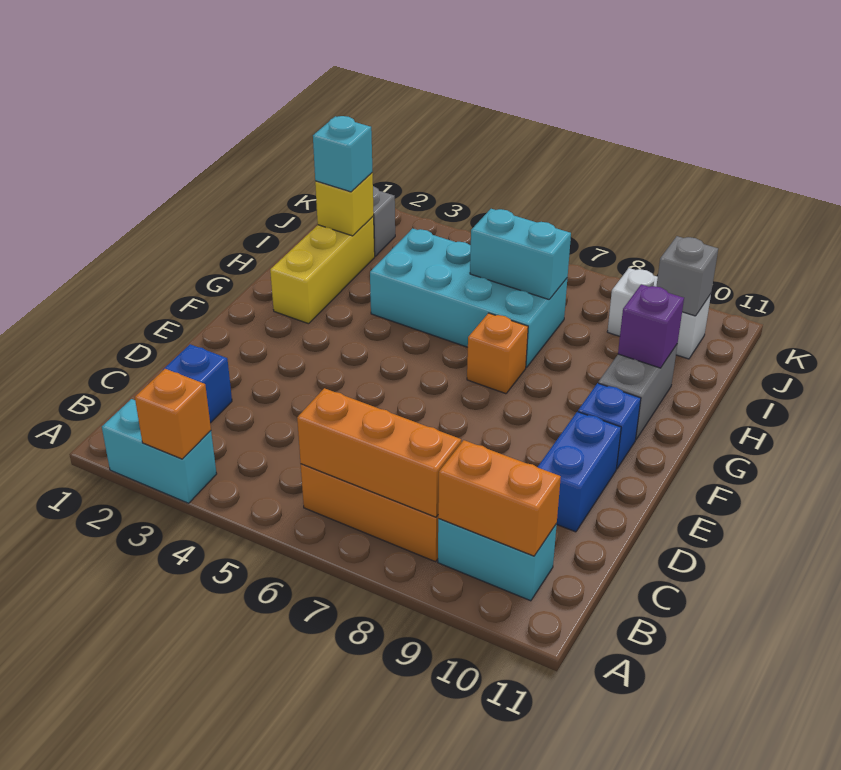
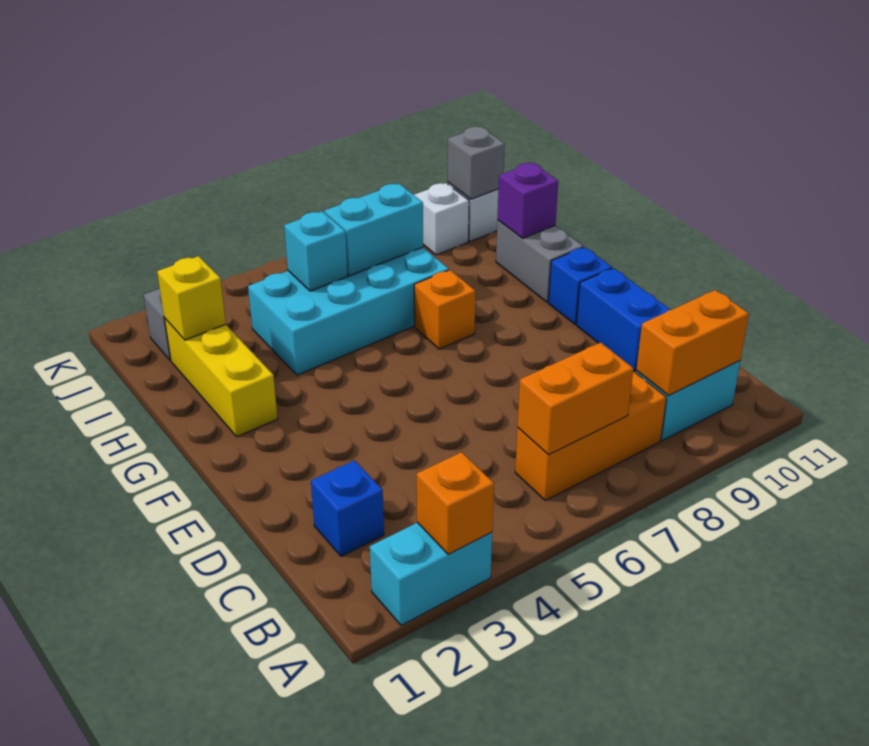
orange brick B6:B8 level 2 -> orange brick B6:B7 level 2
cyan brick I2 level 3 -> cyan brick I5 level 2

